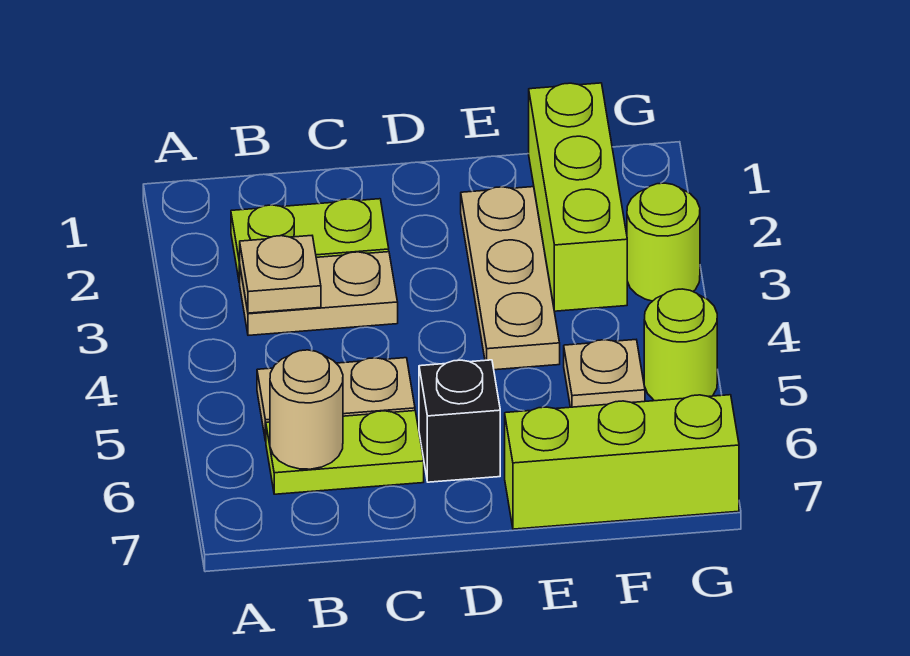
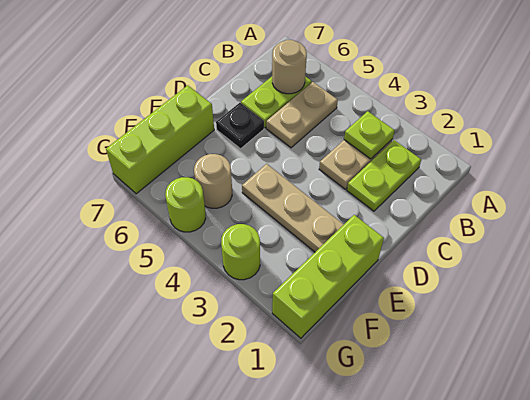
tan plate B3 level 2 -> lime plate B3 level 2
black brick D6 level 1 -> black plate D6 level 1
lime brick F1:F3 level 1 -> lime brick E1:G1 level 1
tan plate F5 level 1 -> tan round brick F5 level 1

